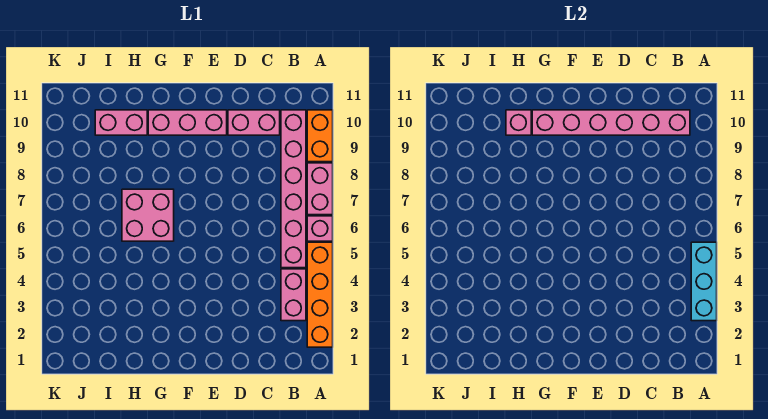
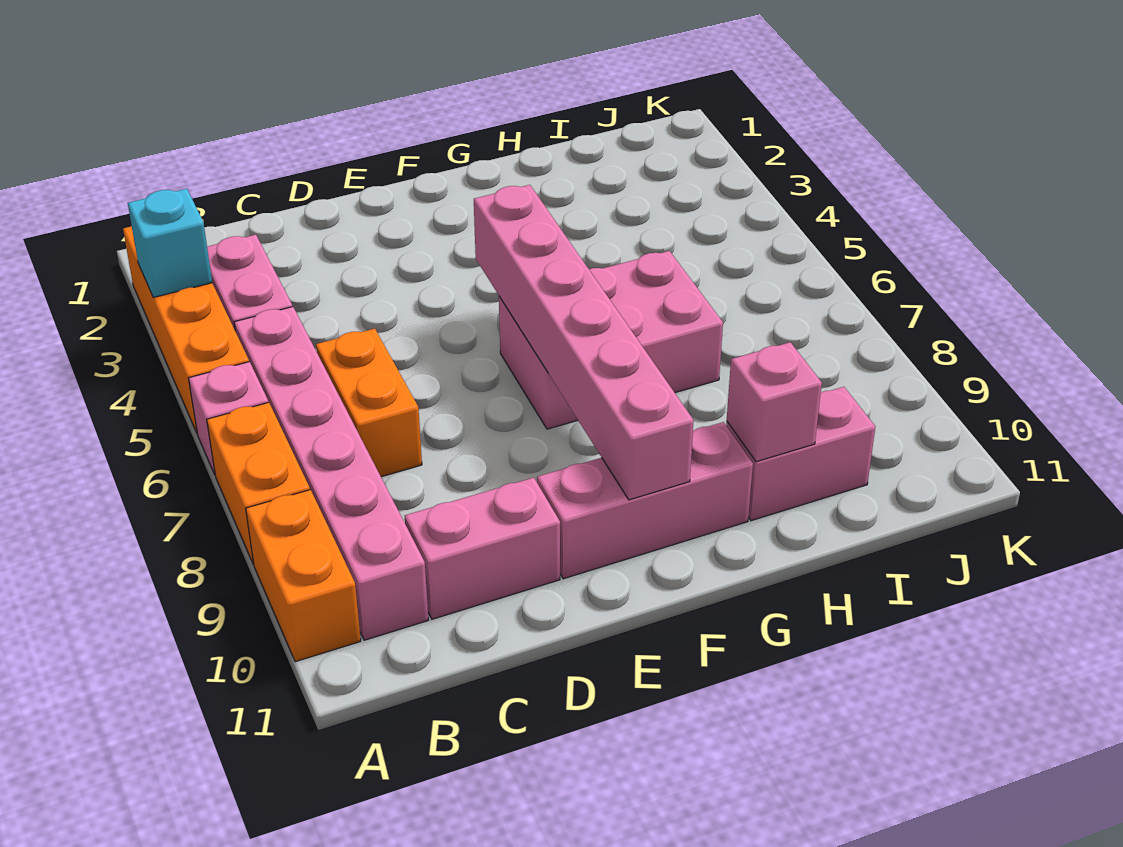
cyan brick A3:A5 level 2 -> cyan brick A3 level 2
pink brick A7:A8 level 1 -> orange brick A7:A8 level 1
pink brick B10:G10 level 2 -> pink brick F5:F10 level 2
none -> orange brick C6:C7 level 1
pink brick G6:H7 level 1 -> pink brick F6:H7 level 1

